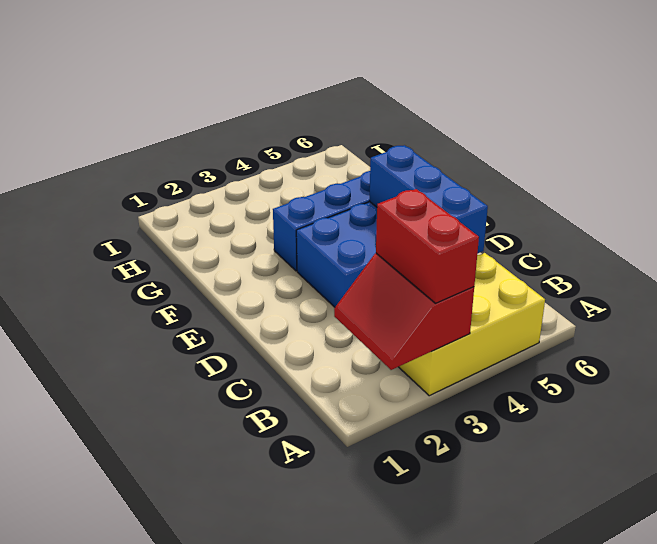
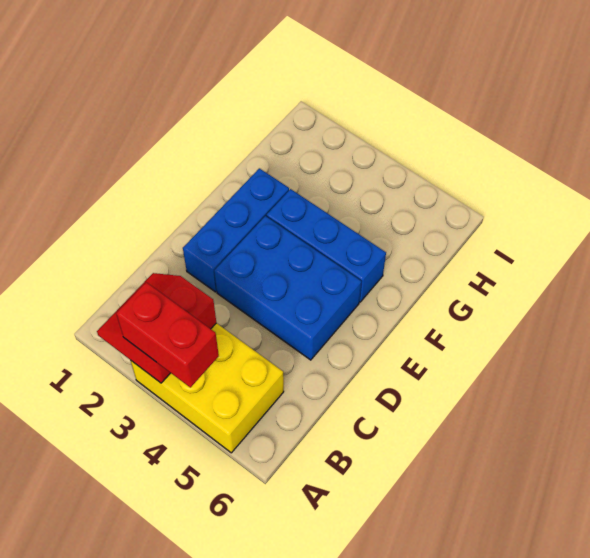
red brick A3:B3 level 3 -> red brick A3:A4 level 3
blue brick C5:E5 level 2 -> blue brick D2:F2 level 1

